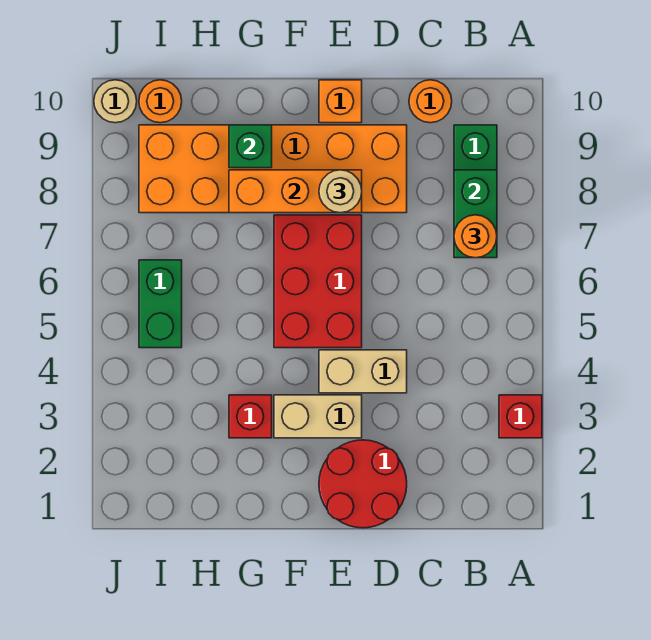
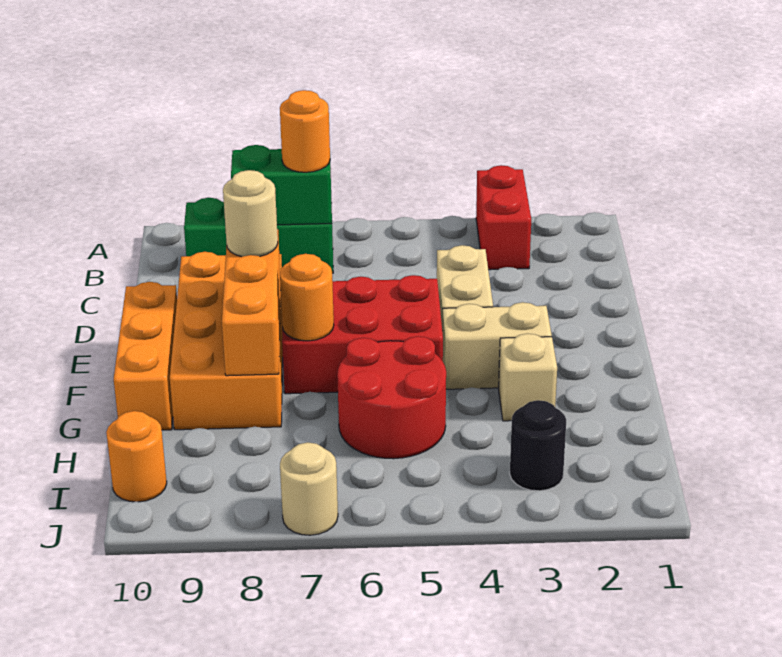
red brick A3 level 1 -> red brick A3:B3 level 1
orange round brick C10 level 1 -> orange round brick F7 level 2
red round brick D1:E2 level 1 -> red round brick G5:H6 level 1
orange brick D8:I9 level 1 -> orange brick D8:G9 level 1
tan brick E3:F3 level 1 -> tan brick F3:F4 level 1
orange brick E10 level 1 -> orange brick E10:G10 level 1
red brick G3 level 1 -> tan brick G3 level 1
green brick G9 level 2 -> none
none -> black round brick I3 level 1
green brick I5:I6 level 1 -> none
tan round brick J10 level 1 -> tan round brick J7 level 1

